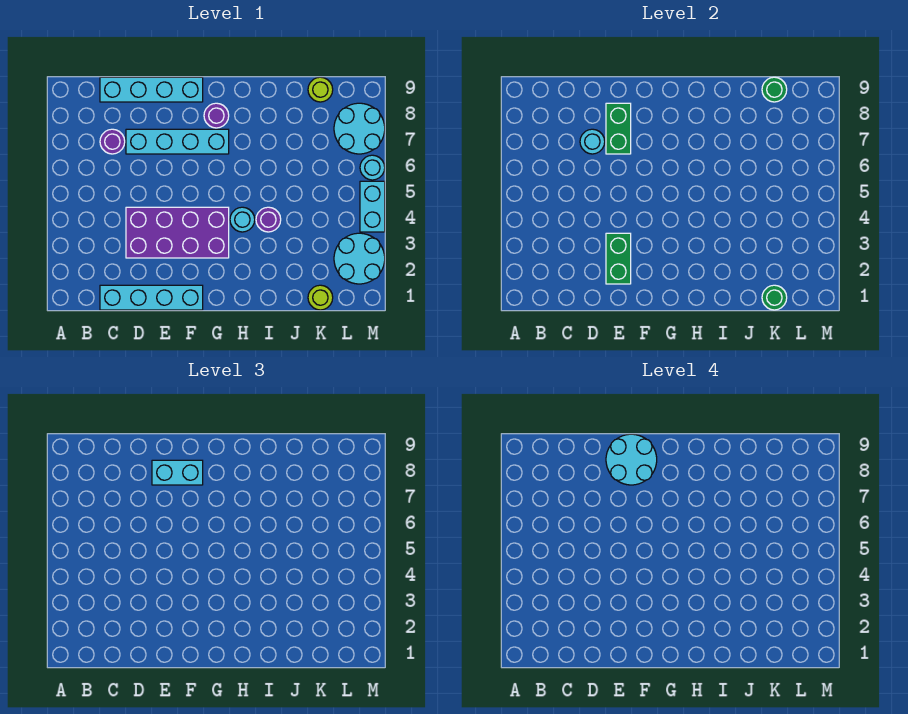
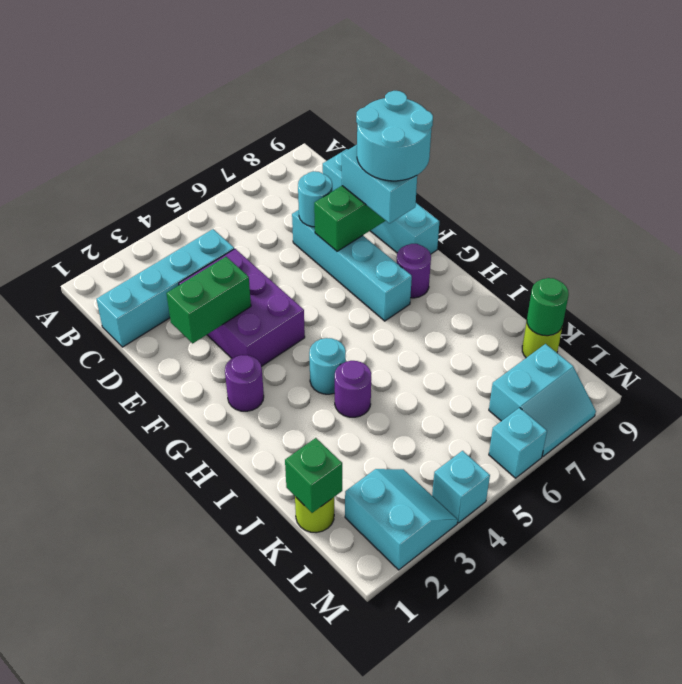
cyan brick C1:F1 level 1 -> cyan brick C1:C4 level 1
purple round brick C7 level 1 -> purple round brick G2 level 1
purple brick D3:G4 level 1 -> purple brick D3:F4 level 1
green round brick K1 level 2 -> green brick K1 level 2
cyan round brick L2:M3 level 1 -> cyan slope L2:M3 level 1 top 2
cyan round brick L7:M8 level 1 -> cyan slope L7:M8 level 1 top L
cyan brick M4:M5 level 1 -> cyan brick M4 level 1
cyan round brick M6 level 1 -> cyan brick M6 level 1

